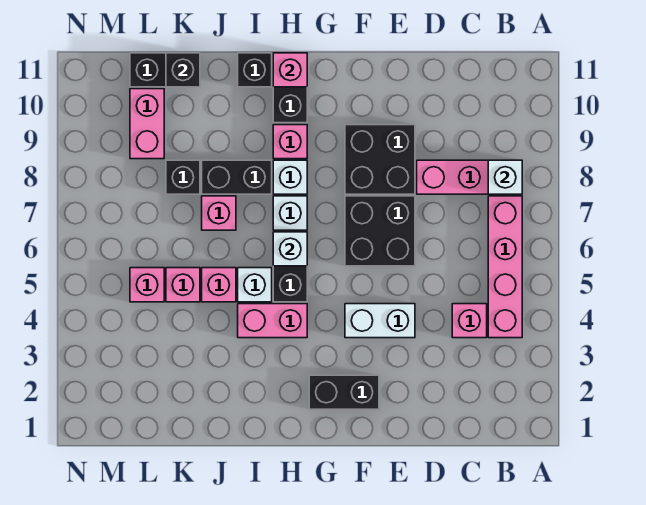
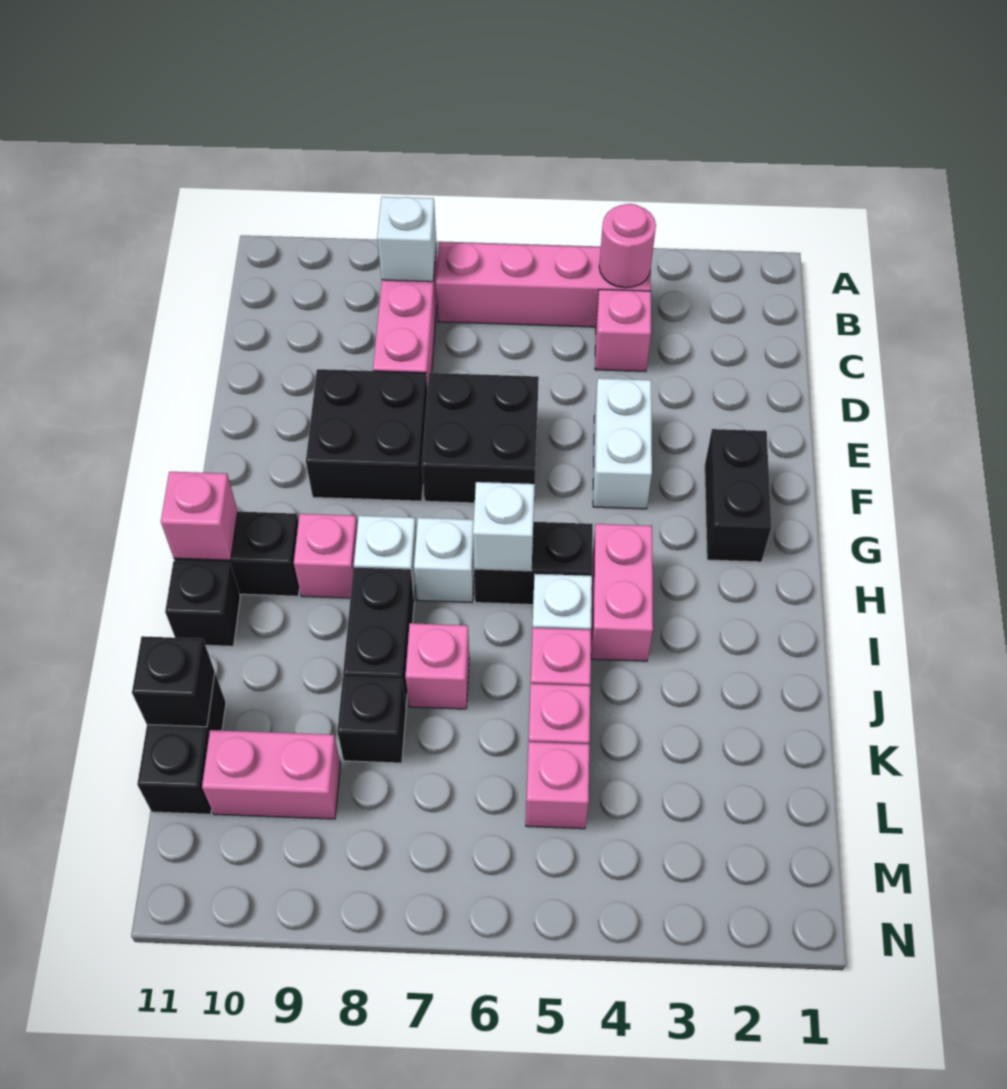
none -> pink round brick B4 level 2

